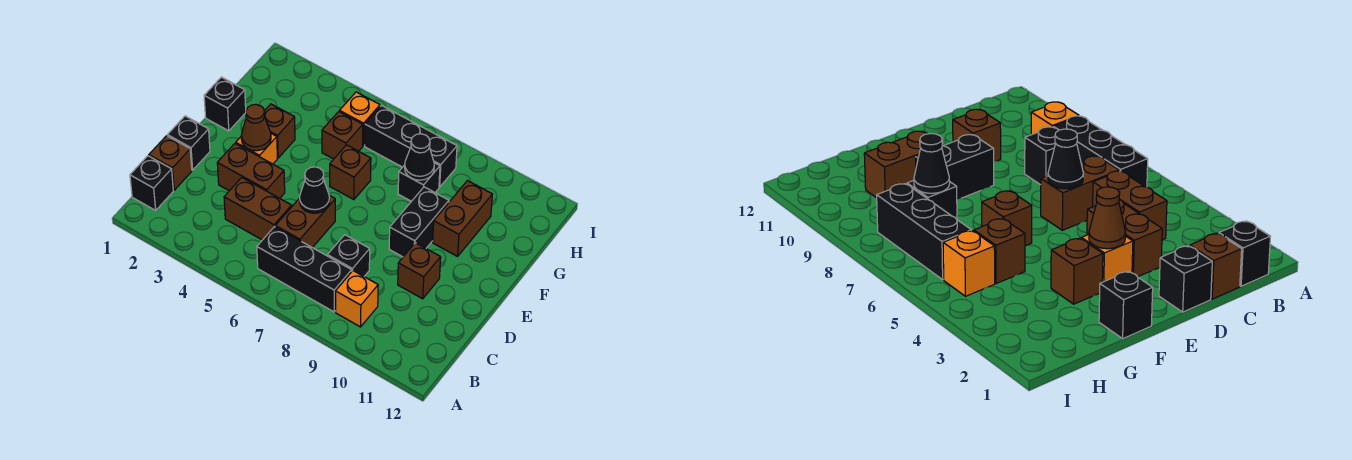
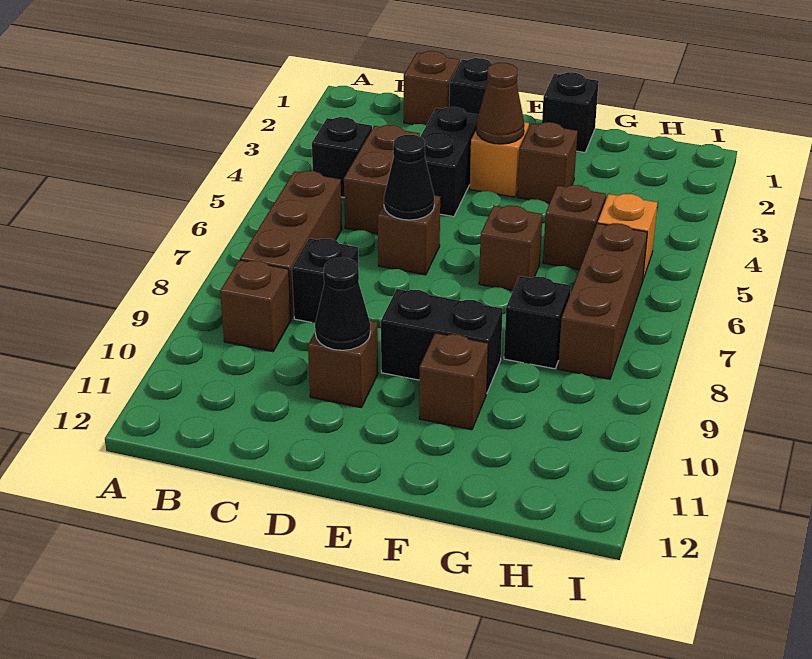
black brick B1 level 1 -> black brick B4 level 1
black brick B6:B8 level 1 -> brown brick B6:B8 level 1
orange brick B9 level 1 -> brown brick B9 level 1
brown brick C6:D6 level 1 -> brown brick D6 level 1
brown brick D3:D4 level 1 -> black brick D3:D4 level 1
brown brick F10:G10 level 1 -> brown brick F10 level 1
black cone G8 level 2 -> black cone D10 level 2
black brick H6:H8 level 1 -> brown brick H6:H8 level 1

